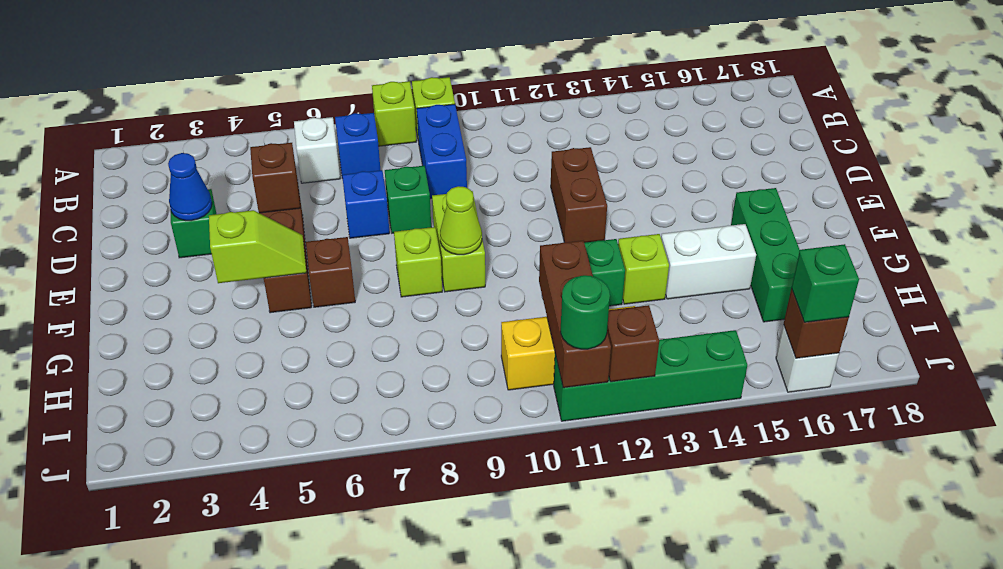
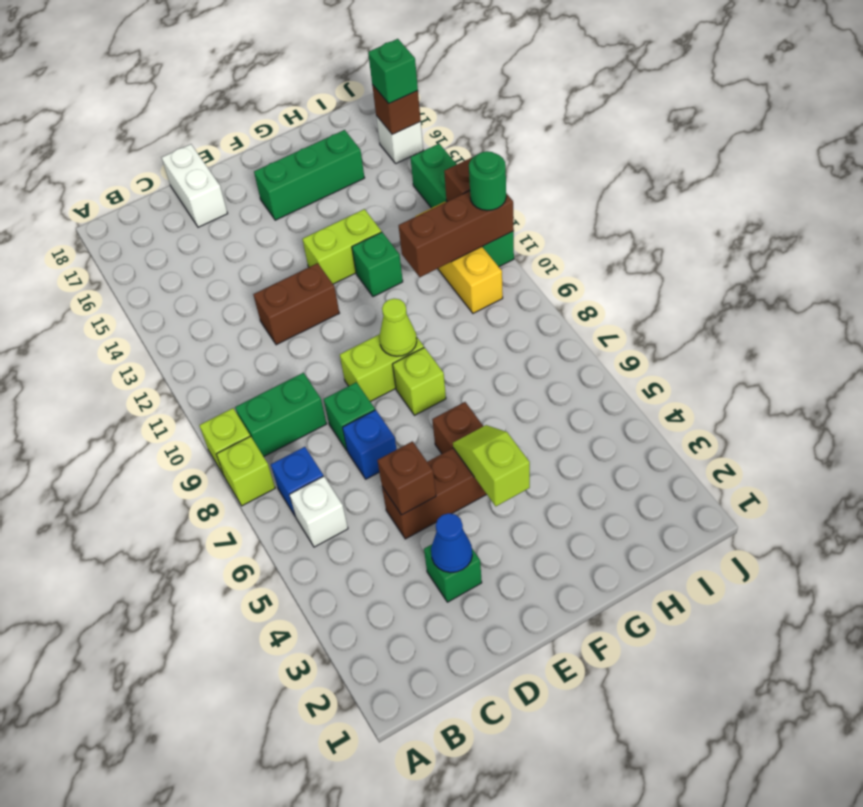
blue brick B9:C9 level 1 -> green brick B9:C9 level 1
lime brick G13 level 1 -> lime brick F13:G13 level 1
white brick G14:G15 level 1 -> white brick D17:D18 level 1

